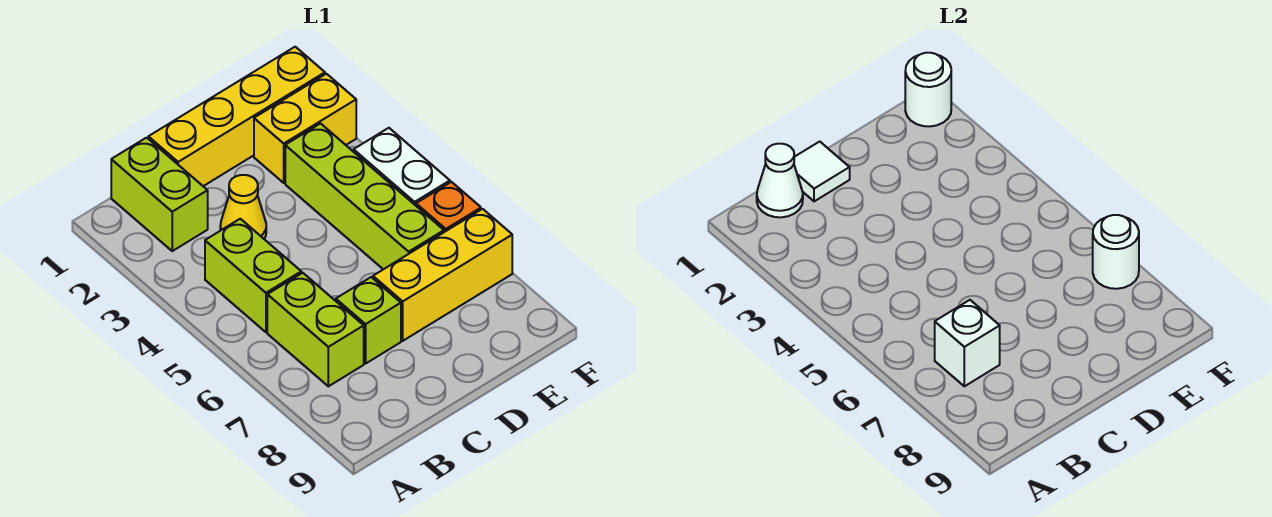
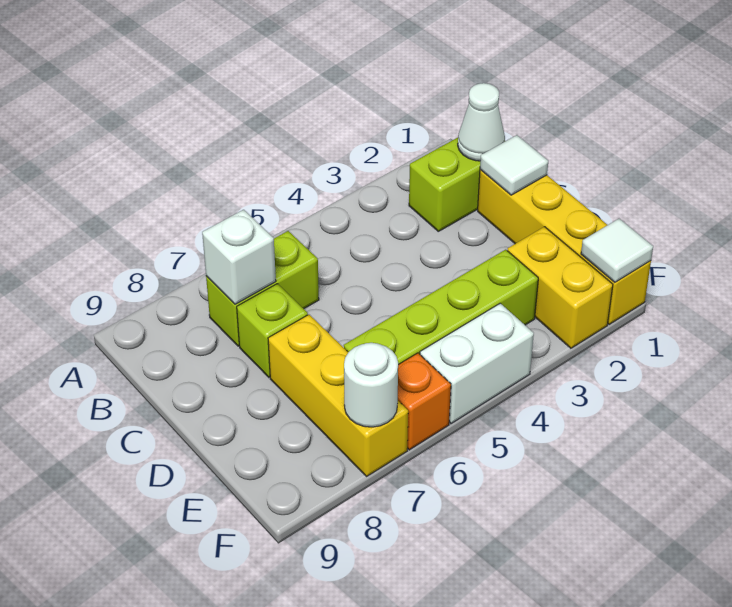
lime brick B4:B5 level 1 -> none
yellow cone C3 level 1 -> none
white round brick F1 level 2 -> white tile F1 level 2

